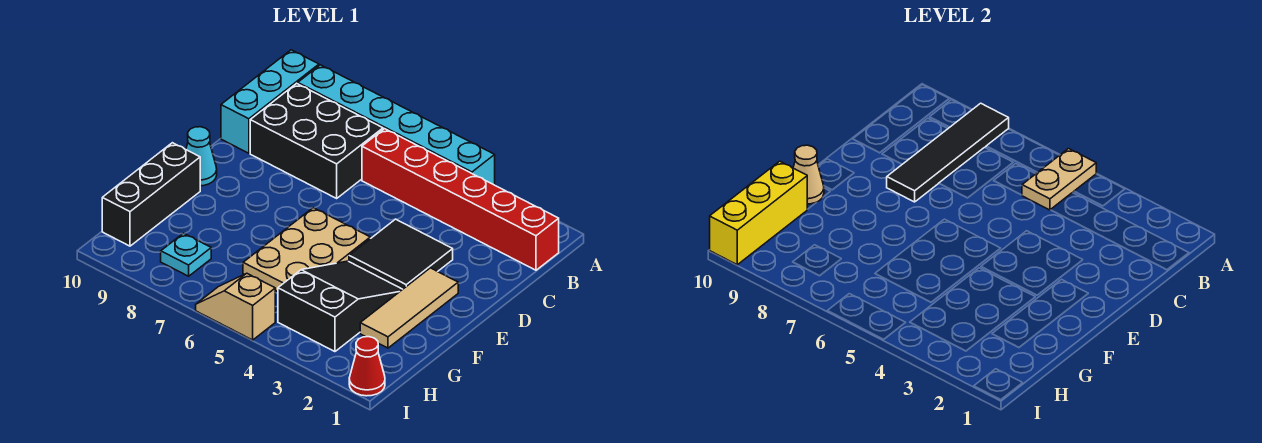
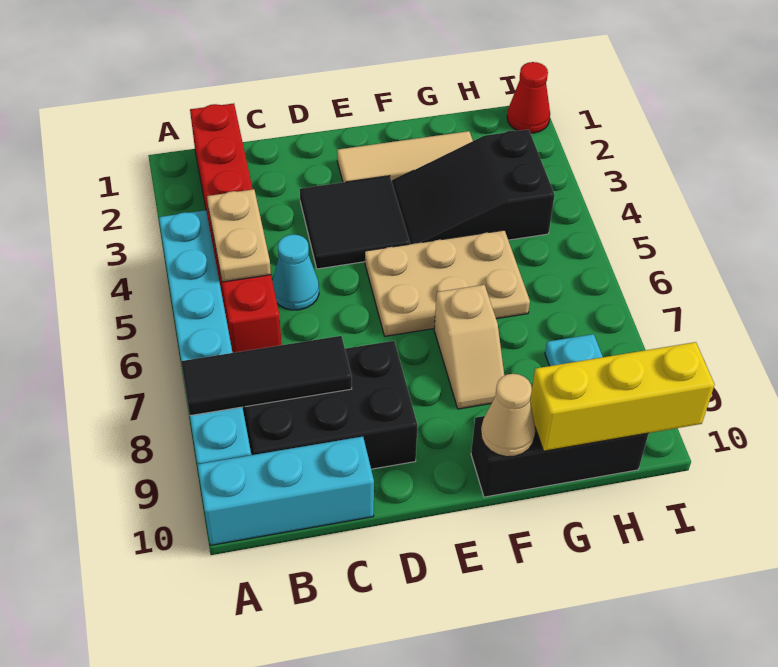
tan plate A5:B5 level 2 -> tan plate B4:B5 level 2
black tile A8:D8 level 2 -> black tile A8:C8 level 2
black brick B7:C9 level 1 -> black brick B8:D9 level 1
cyan cone E10 level 1 -> cyan cone C5 level 1
tan slope I5:I6 level 1 top 5 -> tan slope F7:F8 level 1 top 7

